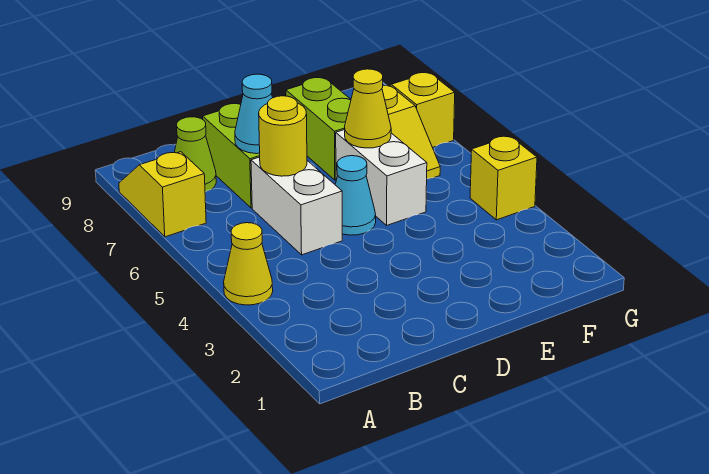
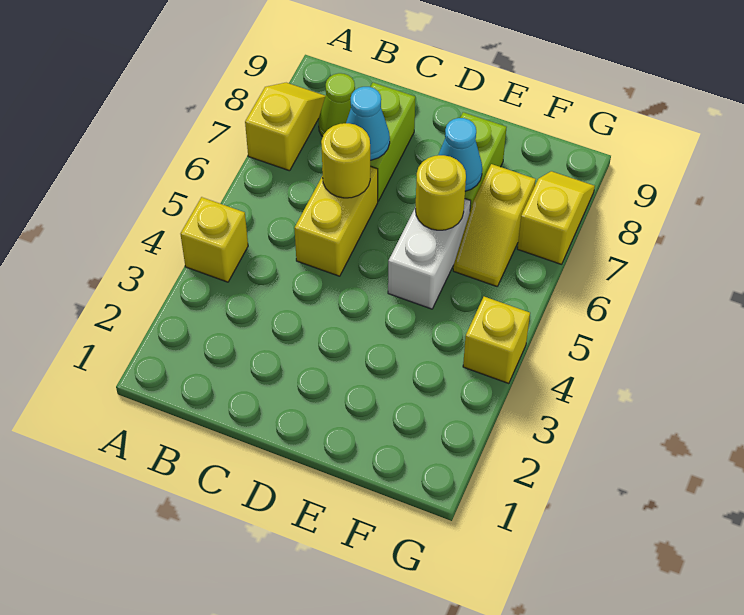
yellow cone A4 level 1 -> yellow brick A4 level 1
white brick C5:C6 level 1 -> yellow brick C5:C6 level 1
cyan cone D5 level 1 -> cyan cone E7 level 2
yellow cone E6 level 2 -> yellow round brick E6 level 2

